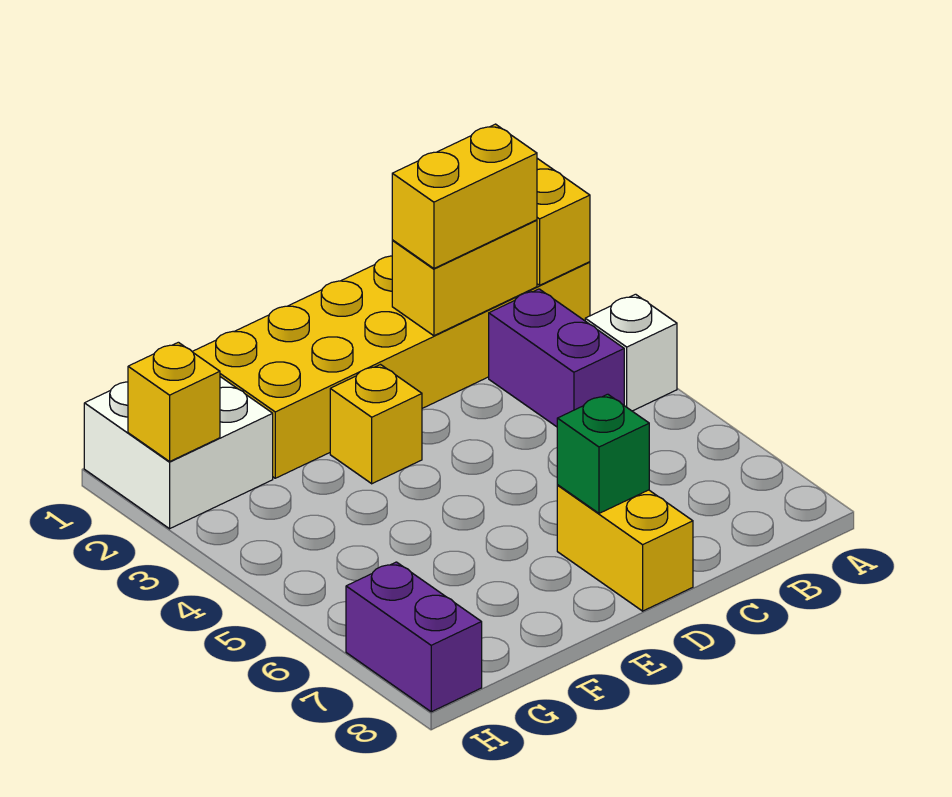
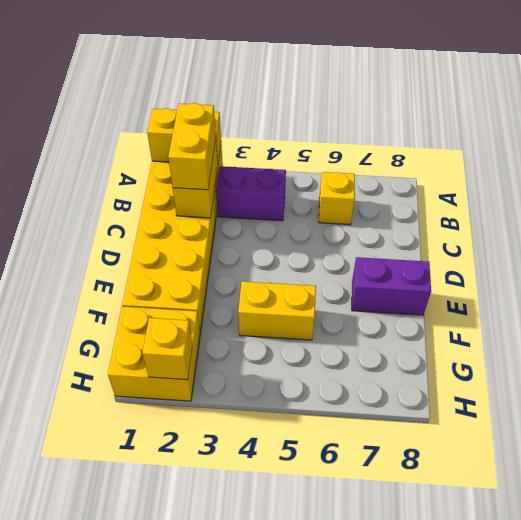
white brick A4 level 1 -> none
yellow brick D7:D8 level 1 -> yellow brick F4:F5 level 1
green brick D7 level 2 -> none
yellow brick E3 level 1 -> yellow brick B6 level 1
white brick G1:H2 level 1 -> yellow brick G1:H2 level 1
purple brick H7:H8 level 1 -> purple brick E7:E8 level 1

